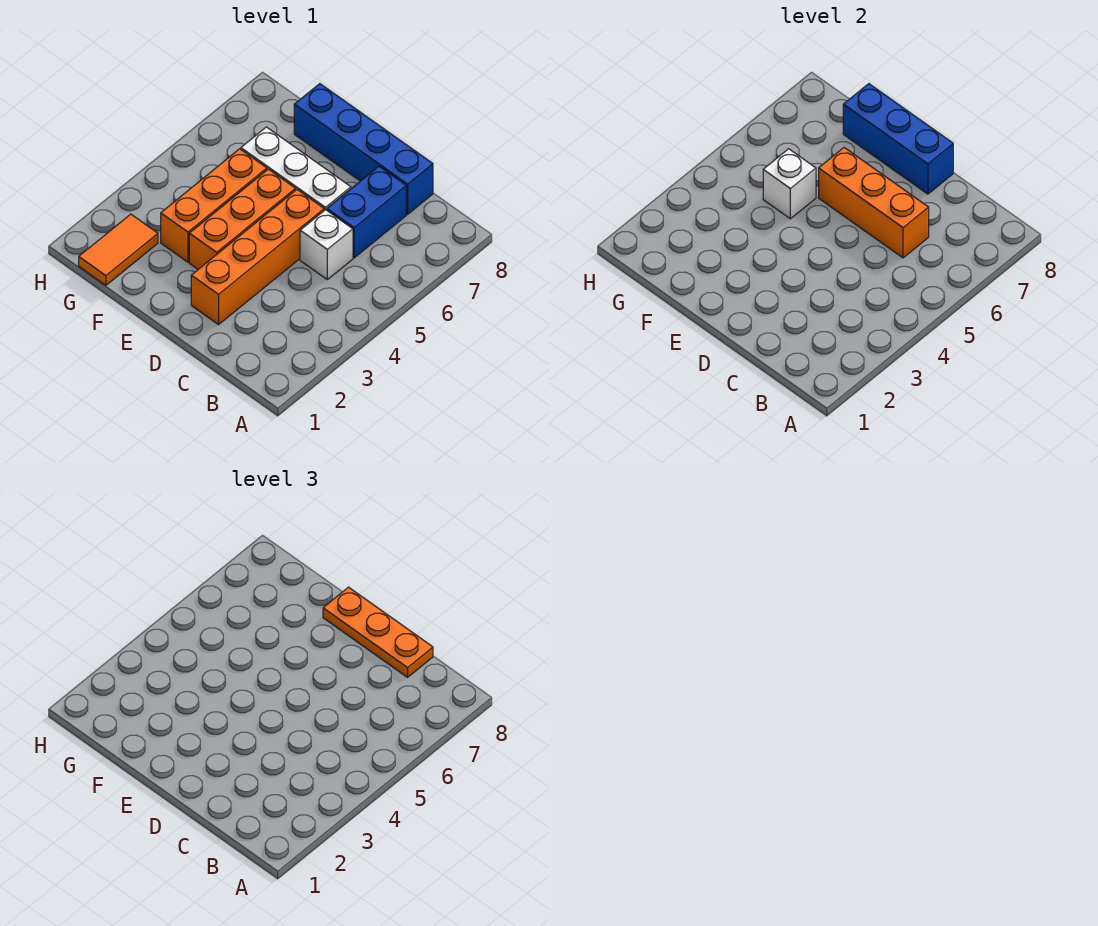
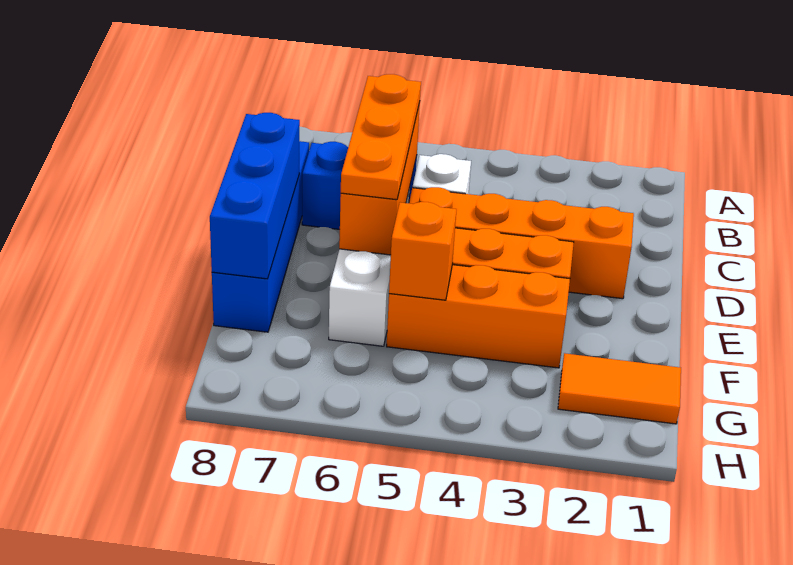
orange plate C8:E8 level 3 -> orange plate C6:E6 level 3
white brick F5 level 2 -> orange brick F5 level 2

